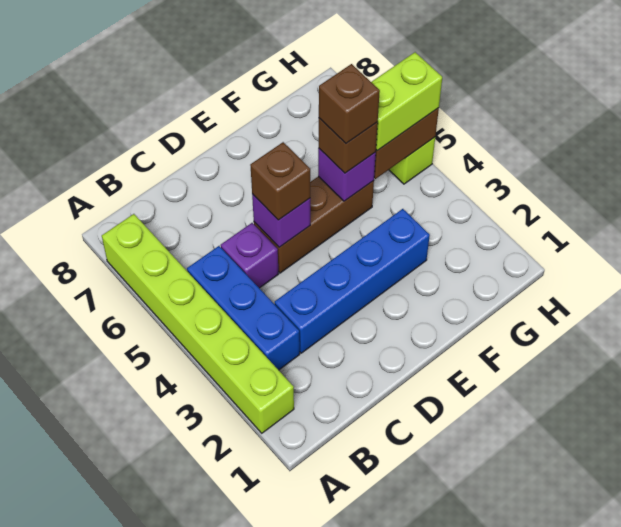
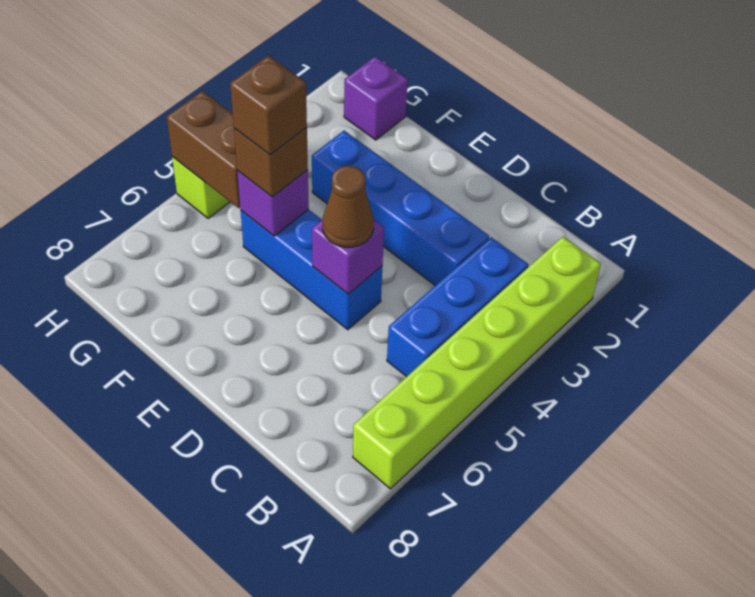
purple brick C5 level 1 -> purple brick G1 level 1
brown brick D5:F5 level 1 -> blue brick D5:F5 level 1
brown brick D5 level 3 -> brown cone D5 level 3
lime brick G5:H5 level 3 -> none

